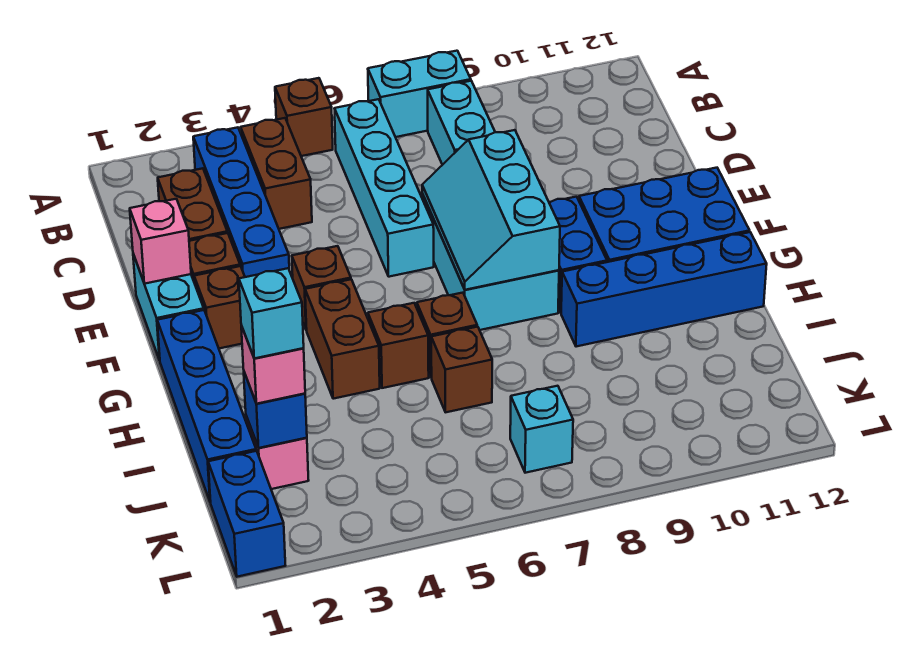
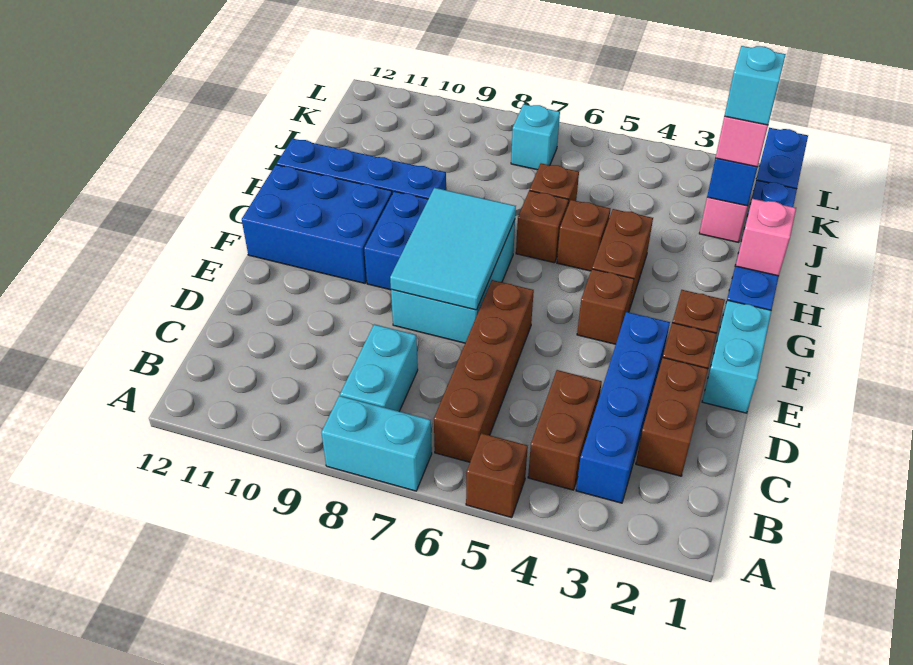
cyan brick B6:E6 level 1 -> brown brick B6:E6 level 1
pink brick E1 level 2 -> pink brick H1 level 2
cyan slope E7:G8 level 2 top 8 -> cyan tile E7:G8 level 2

